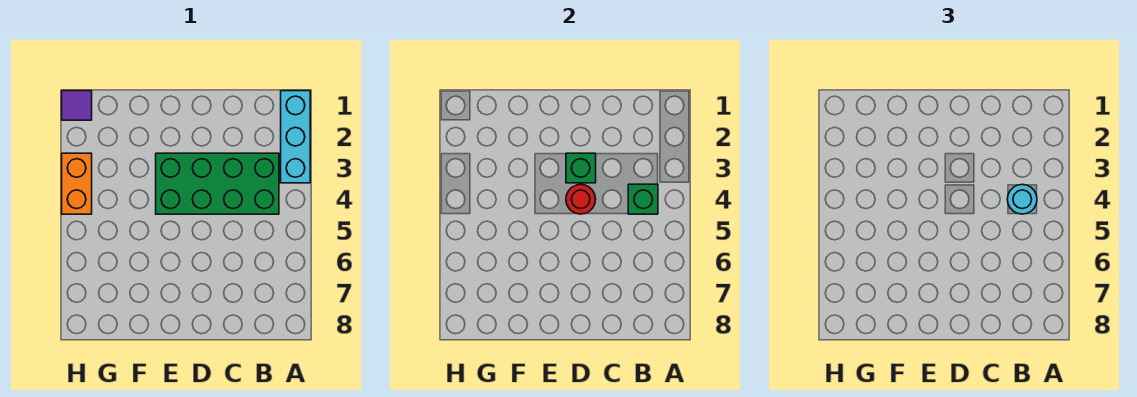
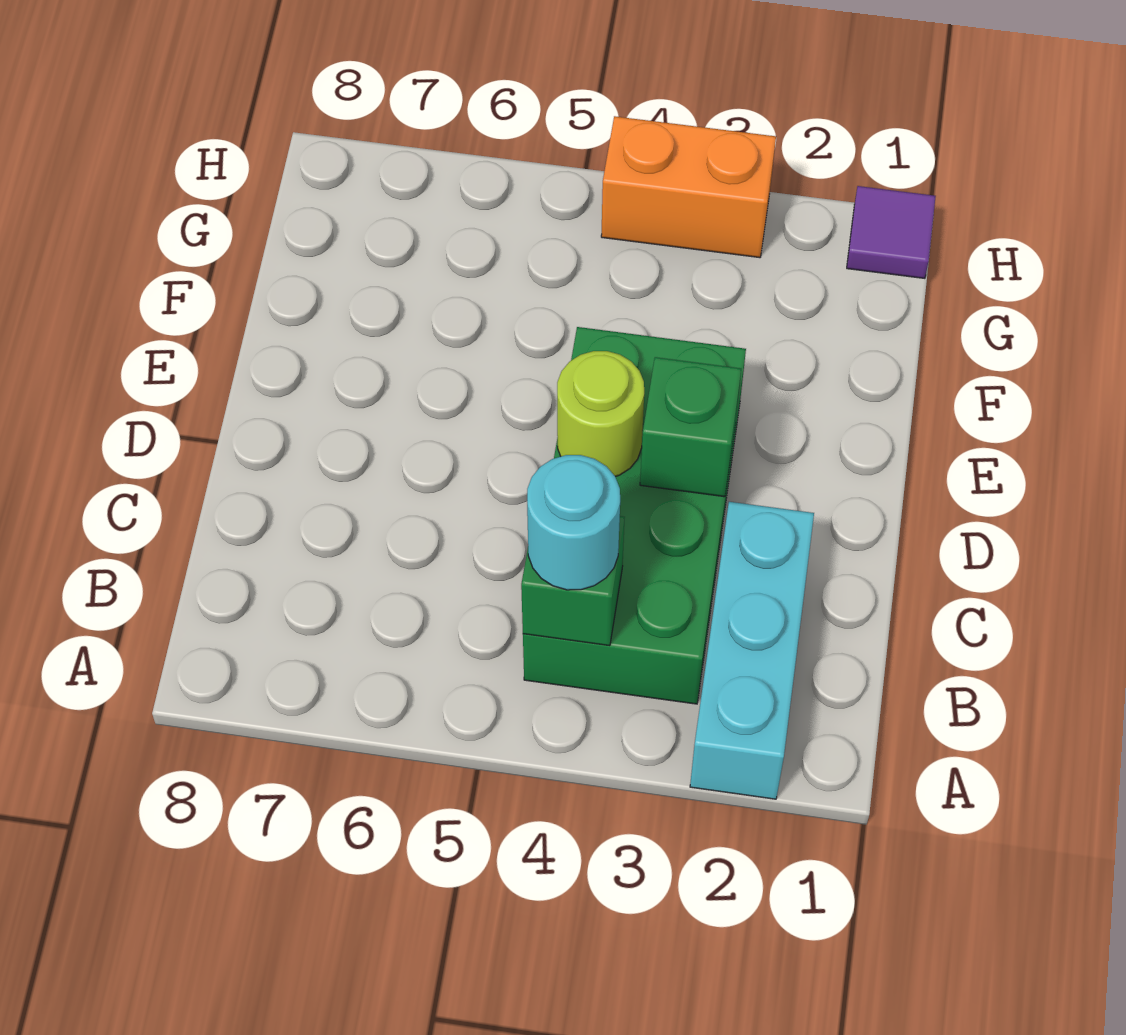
cyan brick A1:A3 level 1 -> cyan brick A2:C2 level 1
red round brick D4 level 2 -> lime round brick D4 level 2

